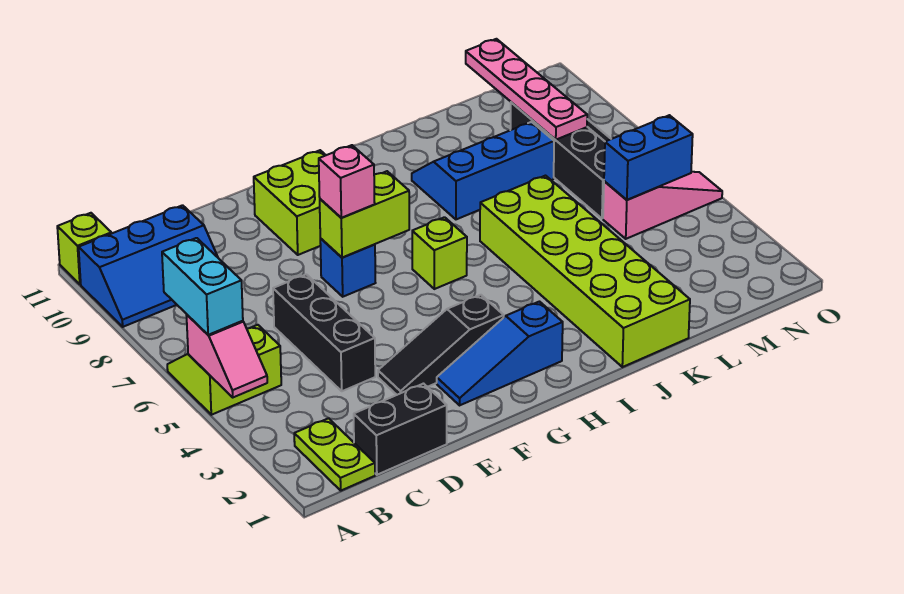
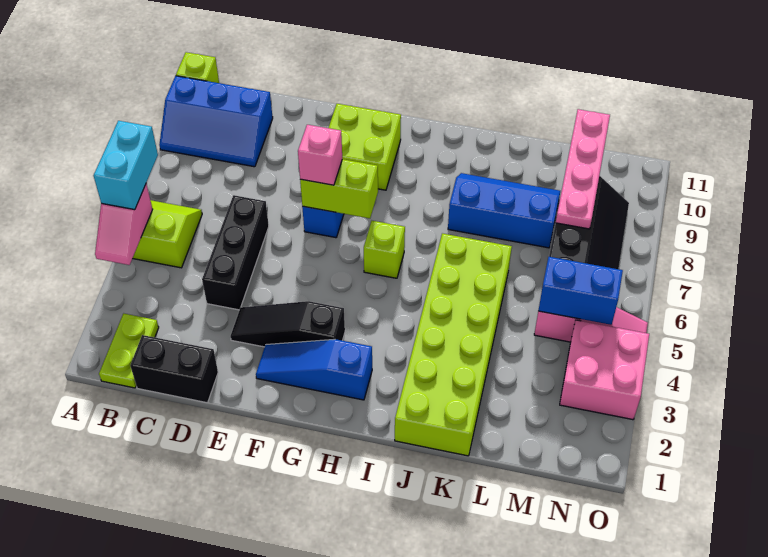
none -> pink brick N3:O4 level 1

